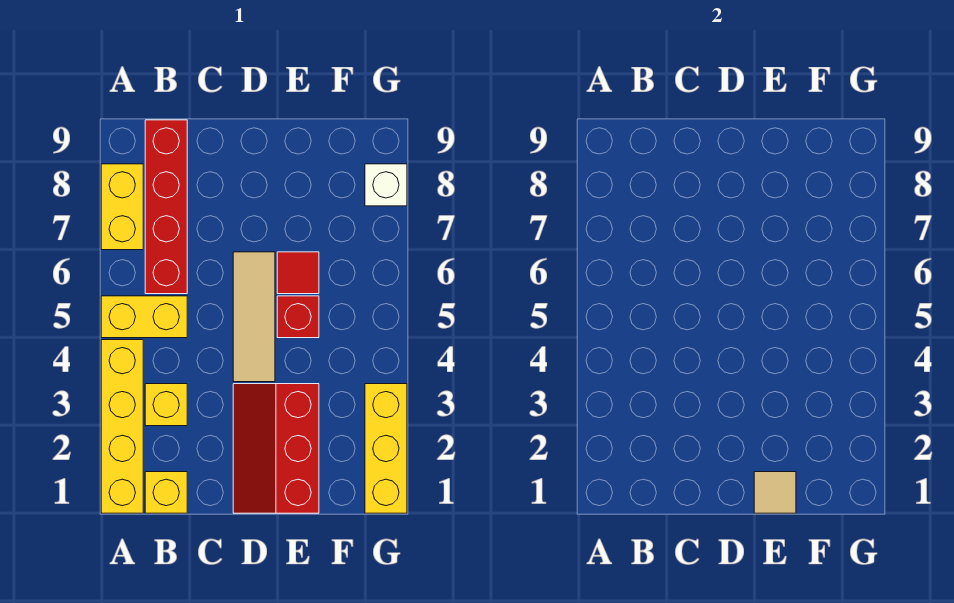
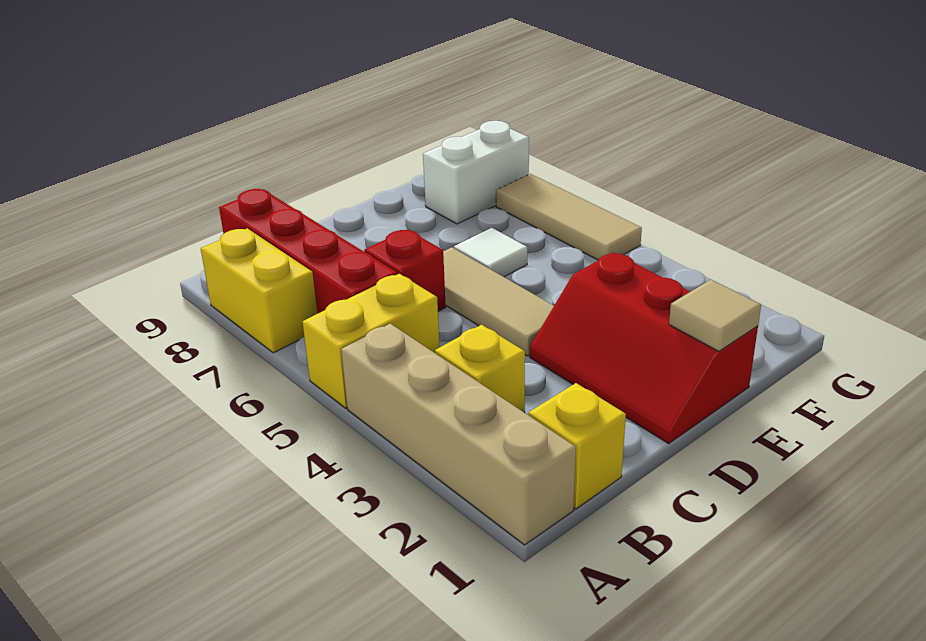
yellow brick A1:A4 level 1 -> tan brick A1:A4 level 1
red brick E5 level 1 -> red brick C6 level 1
red tile E6 level 1 -> white tile E6 level 1
yellow brick G1:G3 level 1 -> none
none -> tan tile G5:G7 level 1
white brick G8 level 1 -> white brick F8:G8 level 1

